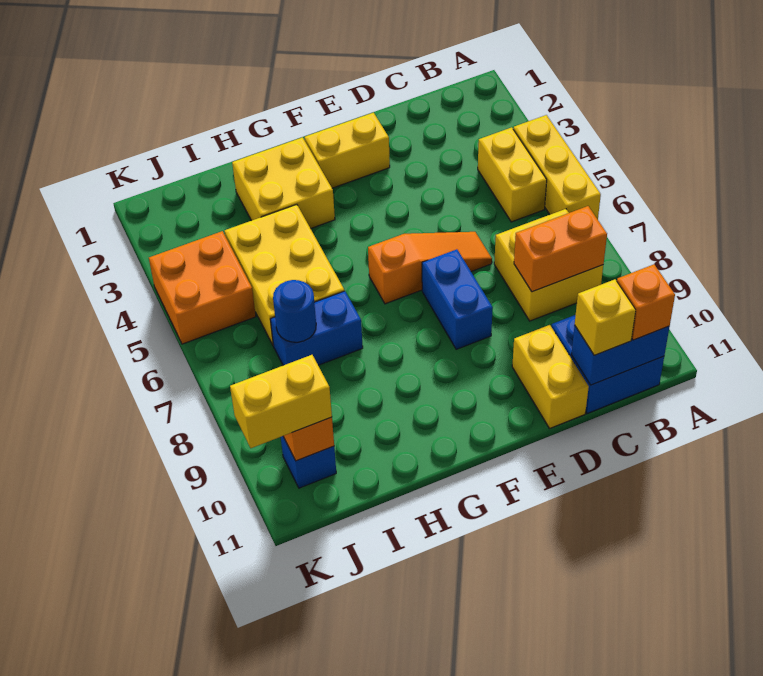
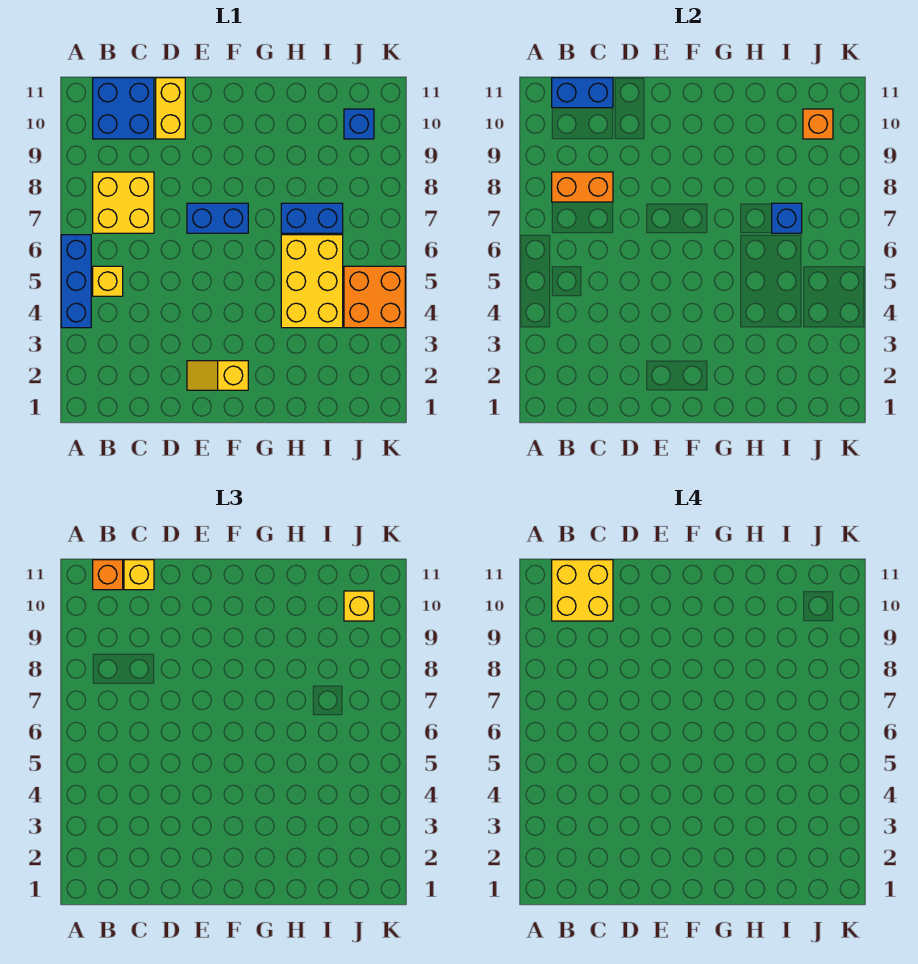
yellow brick A4:A6 level 1 -> blue brick A4:A6 level 1
yellow brick B4:B5 level 1 -> yellow brick B5 level 1
orange slope D6:F6 level 1 top F -> none
yellow brick E2:F2 level 1 -> yellow slope E2:F2 level 1 top F
blue brick E7:E8 level 1 -> blue brick E7:F7 level 1
yellow brick G2:H3 level 1 -> yellow brick B10:C11 level 4
blue round brick I7 level 2 -> blue brick I7 level 2
yellow brick J10:K10 level 3 -> yellow brick J10 level 3

